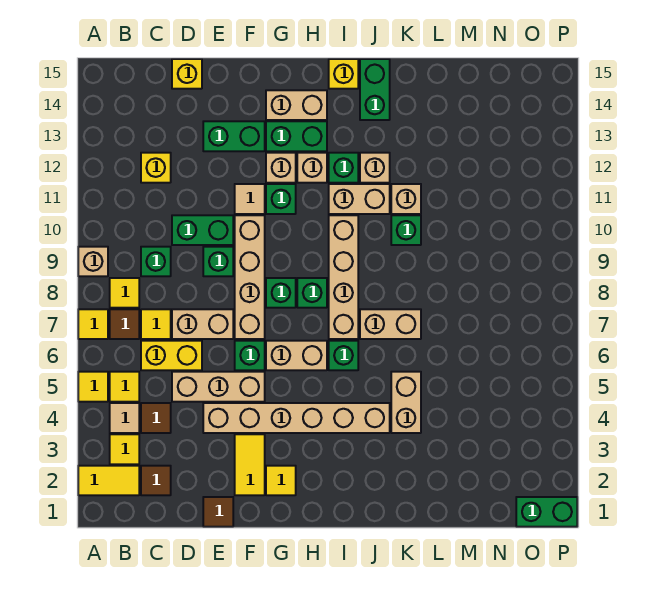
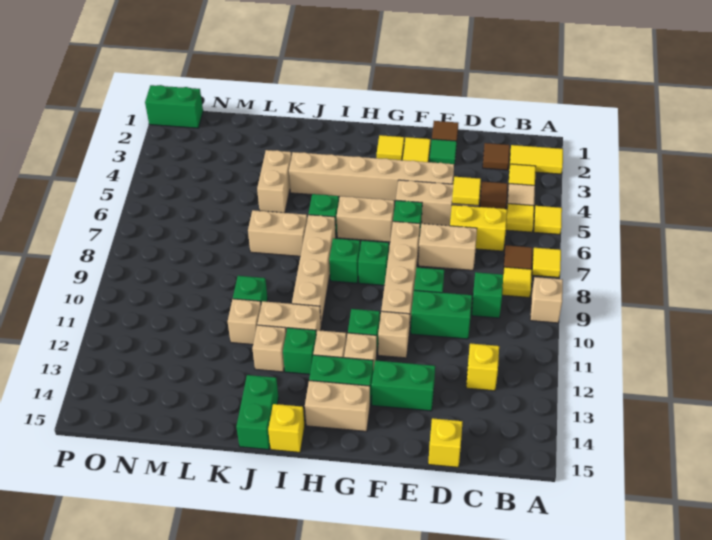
yellow tile C7 level 1 -> yellow tile D5 level 2
none -> green tile E2 level 1
tan tile F11 level 1 -> tan brick F11 level 1

